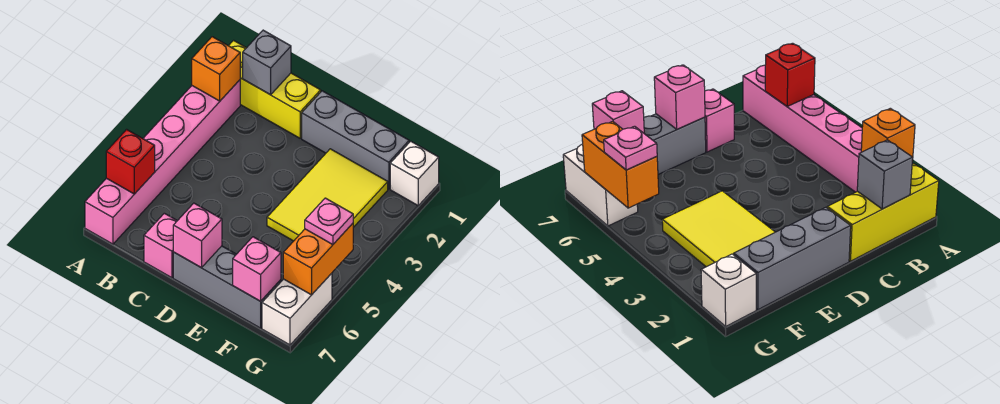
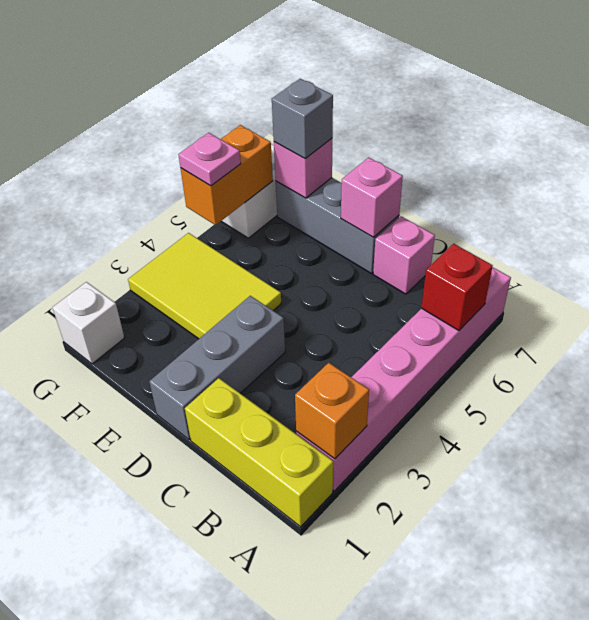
grey brick B1 level 2 -> grey brick F7 level 3
grey brick D1:F1 level 1 -> grey brick D1:D3 level 1
yellow tile E2:F4 level 1 -> yellow tile E3:G4 level 1

